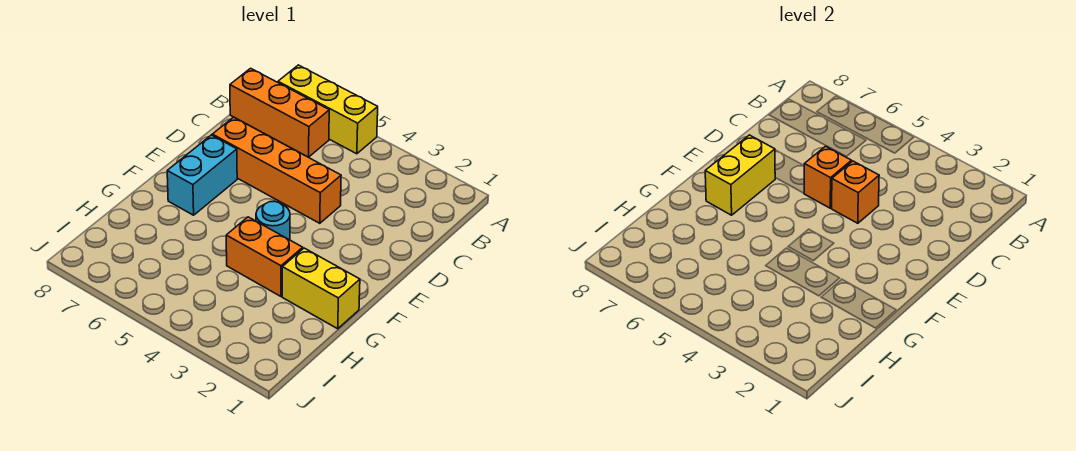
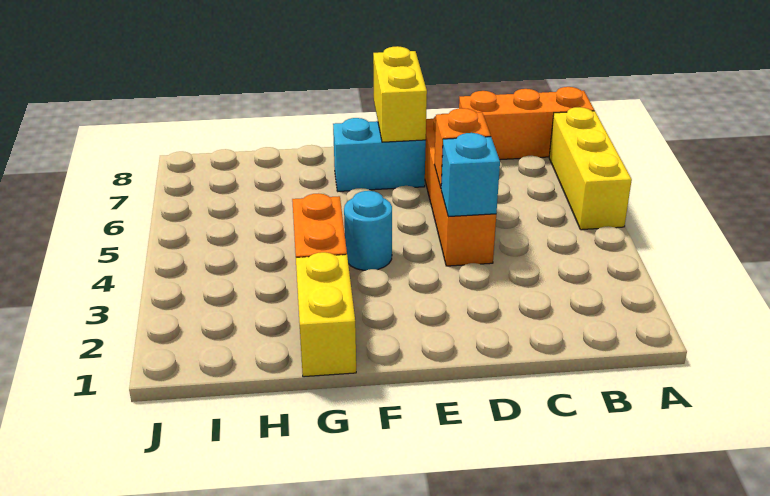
orange brick B6:B8 level 1 -> orange brick A8:C8 level 1
orange brick D4 level 2 -> cyan brick D4 level 2
yellow brick E7:F7 level 2 -> yellow brick E7:E8 level 2

